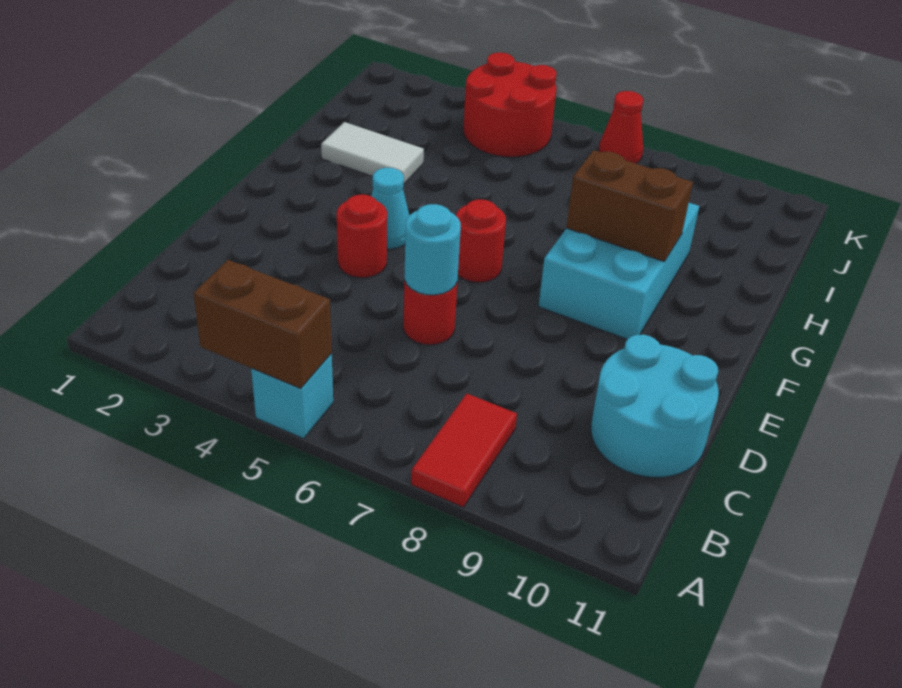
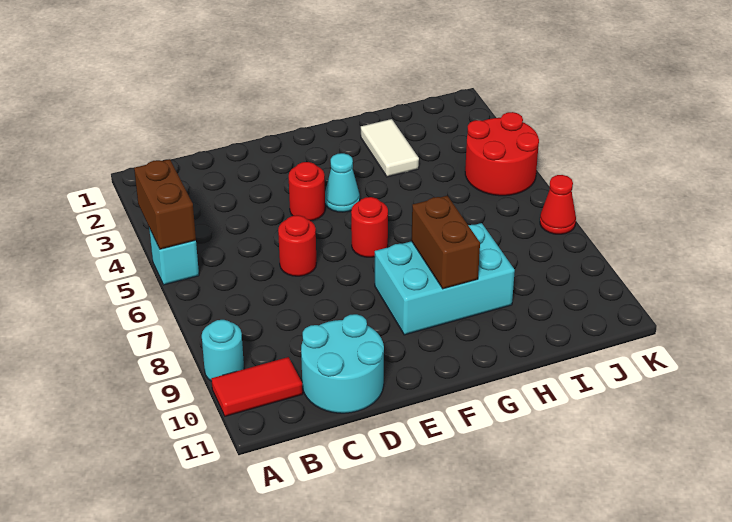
red tile A8:B8 level 1 -> red tile A10:B10 level 1
cyan round brick D6 level 2 -> cyan round brick A9 level 1

